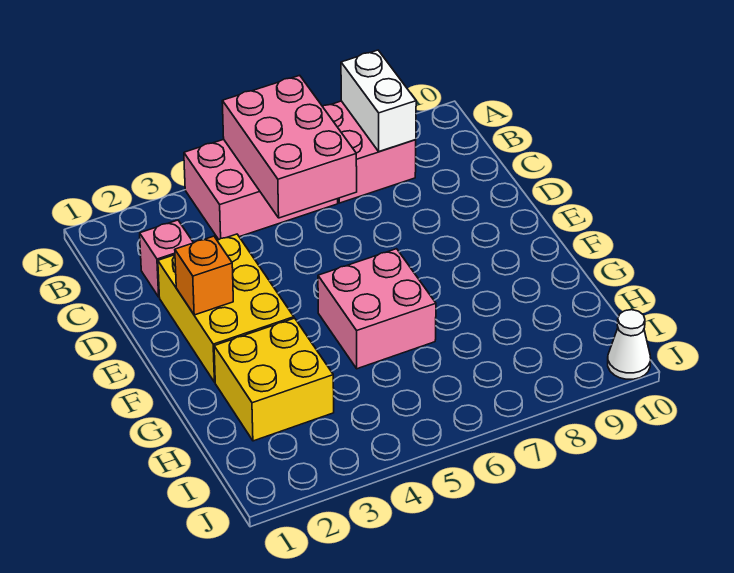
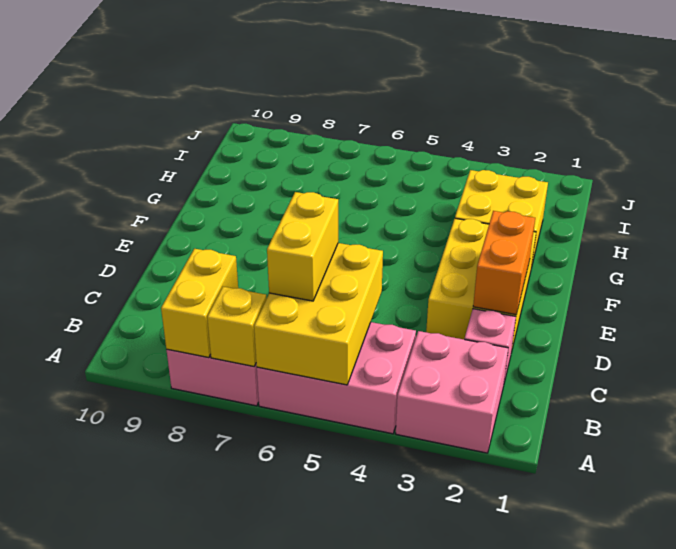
pink brick A5:C6 level 2 -> yellow brick A5:C6 level 2
none -> yellow brick A7 level 2
white brick A8:B8 level 2 -> yellow brick A8:B8 level 2
none -> yellow brick B6:C6 level 3
orange brick E2 level 2 -> orange brick D2:E2 level 2
pink brick F5:G6 level 1 -> pink brick A2:B3 level 1
white cone J10 level 1 -> none

